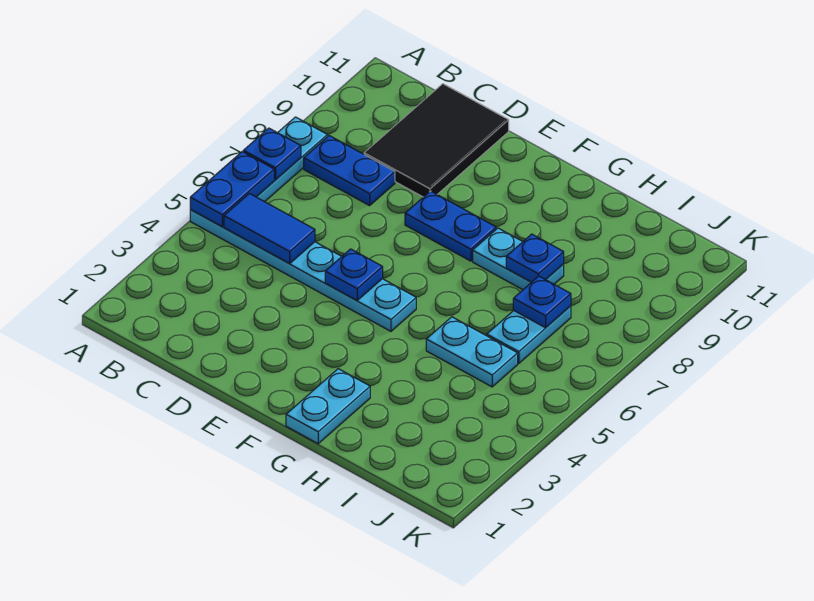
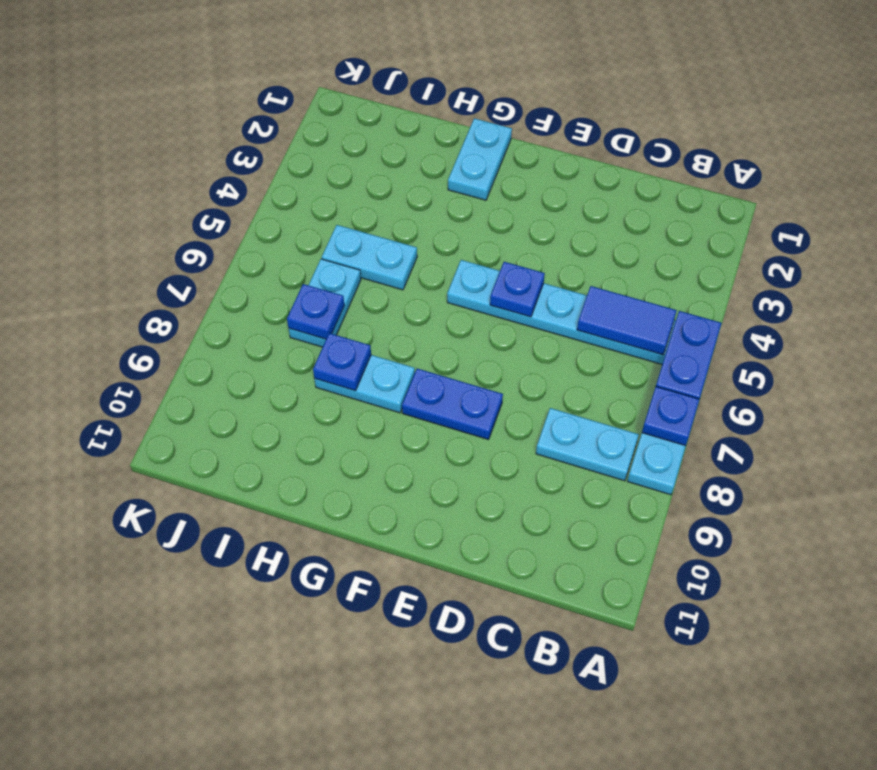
blue plate B8:C8 level 1 -> cyan plate B8:C8 level 1
black tile C9:D11 level 1 -> none

